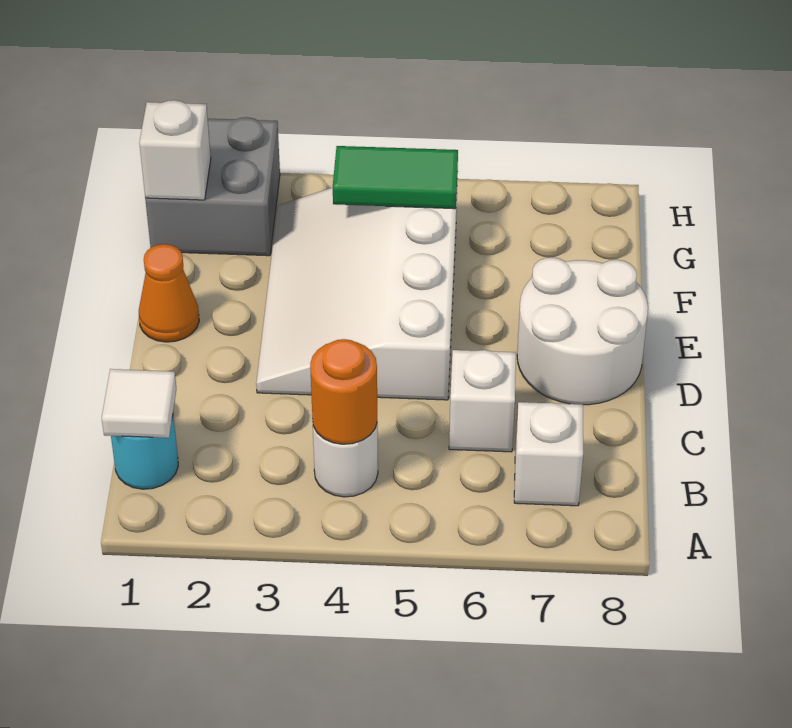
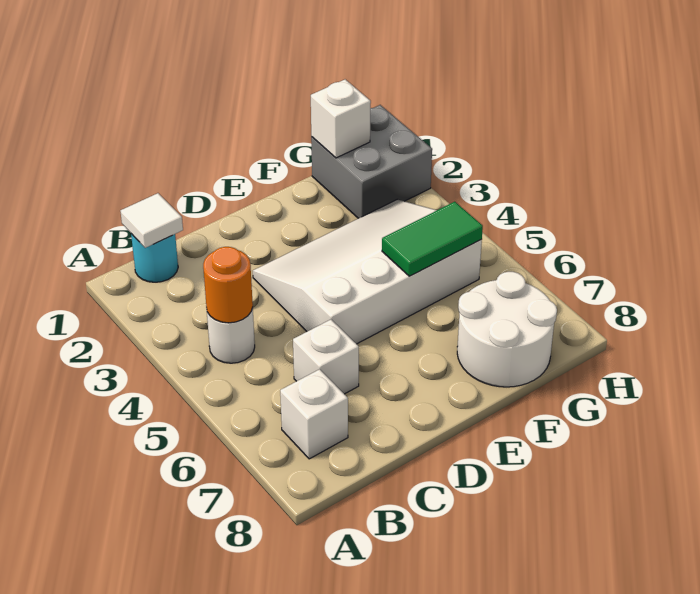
white round brick D7:E8 level 1 -> white round brick F7:G8 level 1
orange cone E1 level 1 -> none
green tile G4:G5 level 2 -> green tile F5:G5 level 2

